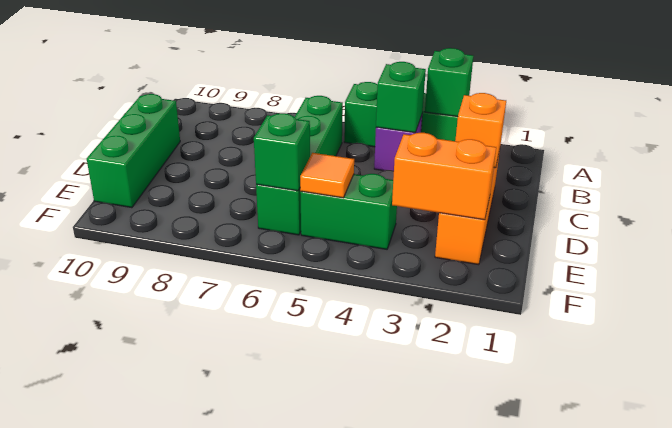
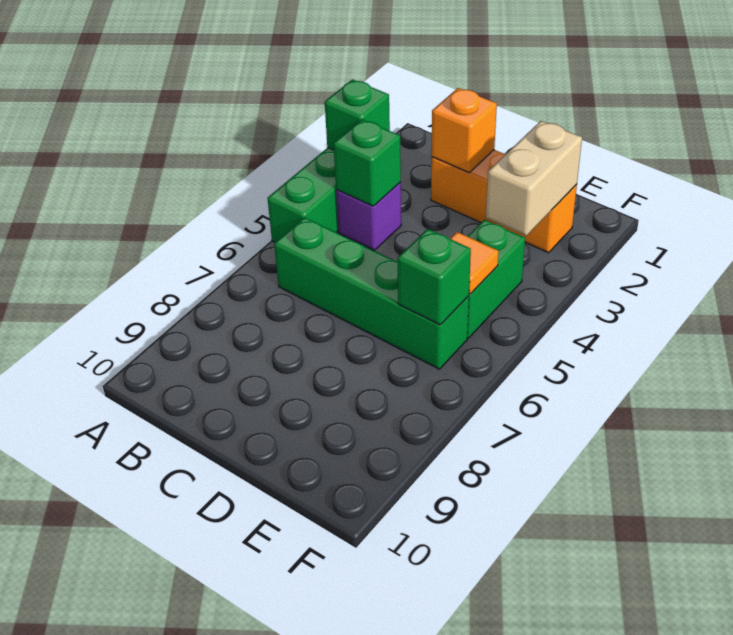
green brick C10:E10 level 1 -> none
orange brick E2:E3 level 2 -> tan brick E2:E3 level 2

